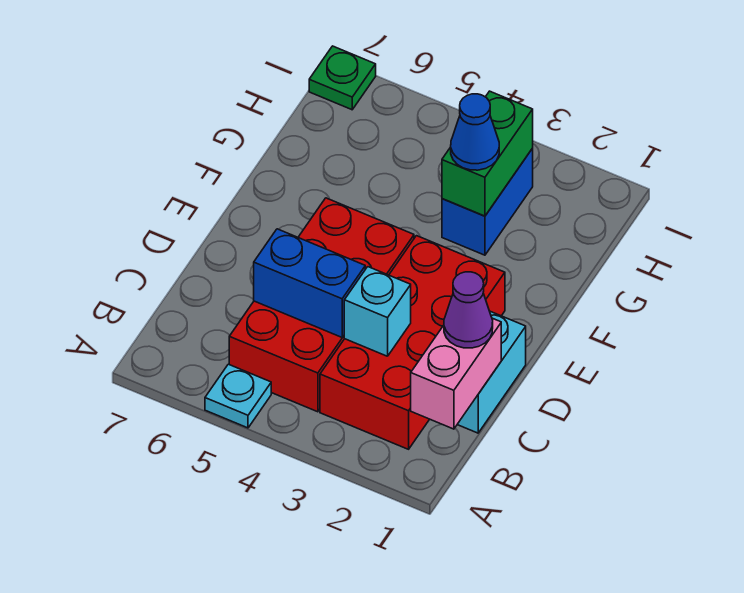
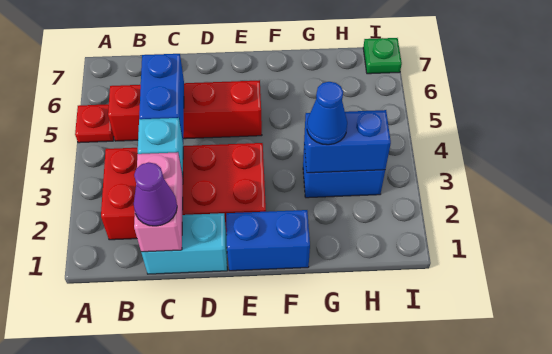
cyan plate A5 level 1 -> red plate A5 level 1
pink brick B1:C1 level 2 -> pink brick C1:C2 level 2
red brick B4:E5 level 1 -> red brick B5:E5 level 1
none -> blue brick E1:F1 level 1
green brick G3:H3 level 2 -> blue brick G3:H3 level 2

